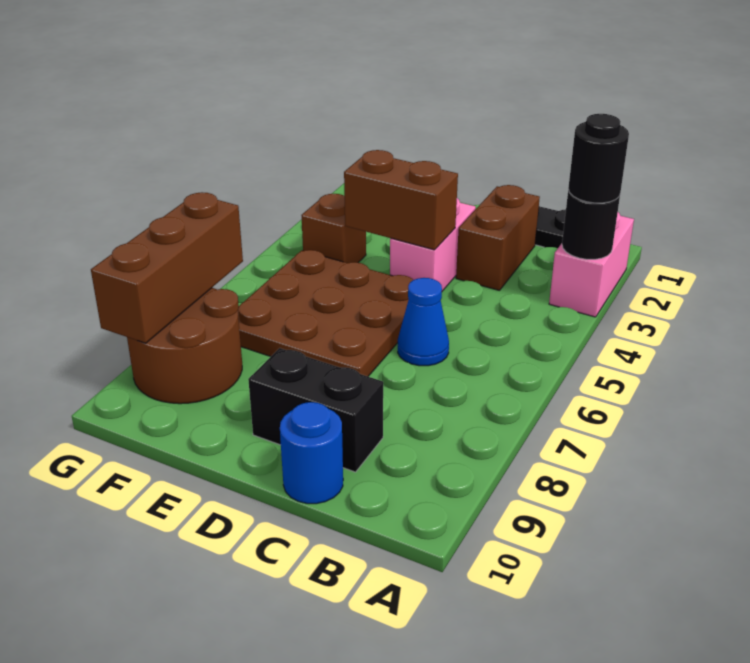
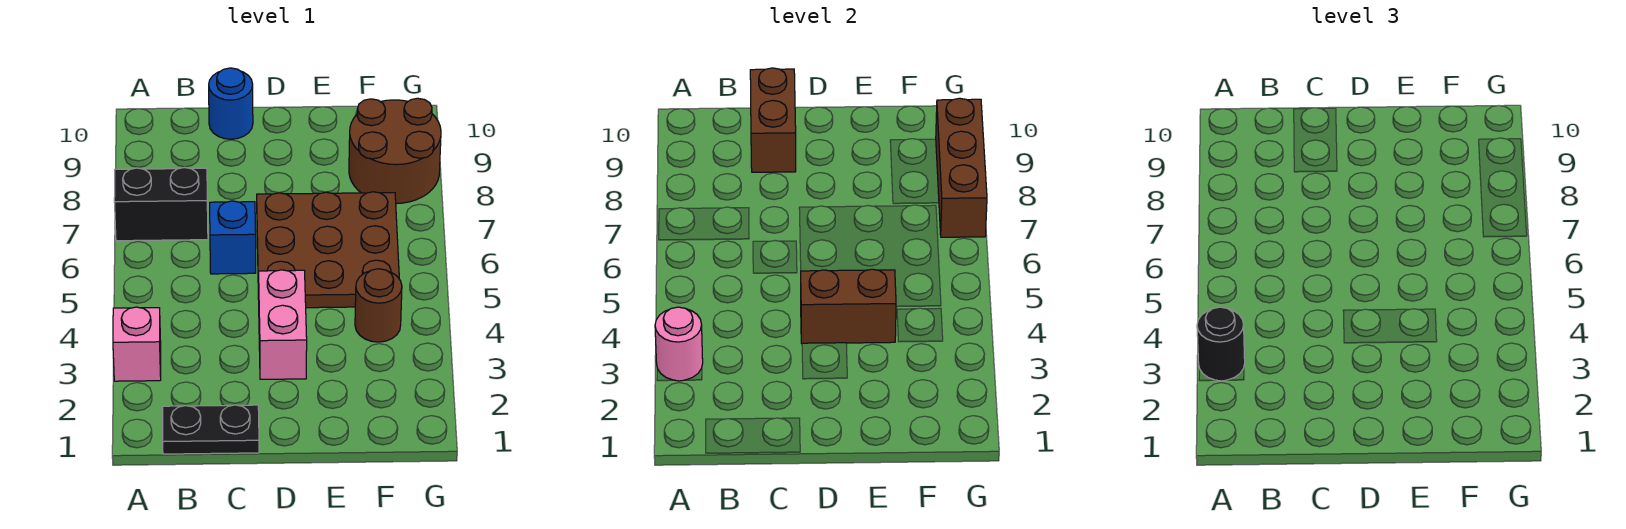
pink brick A2:A3 level 1 -> pink brick A3 level 1
black round brick A3 level 2 -> pink round brick A3 level 2
brown brick C2:C3 level 1 -> brown brick C9:C10 level 2
blue cone C6 level 1 -> blue brick C6 level 1
black brick C9:D9 level 1 -> black brick A7:B7 level 1
brown brick F4 level 1 -> brown round brick F4 level 1

